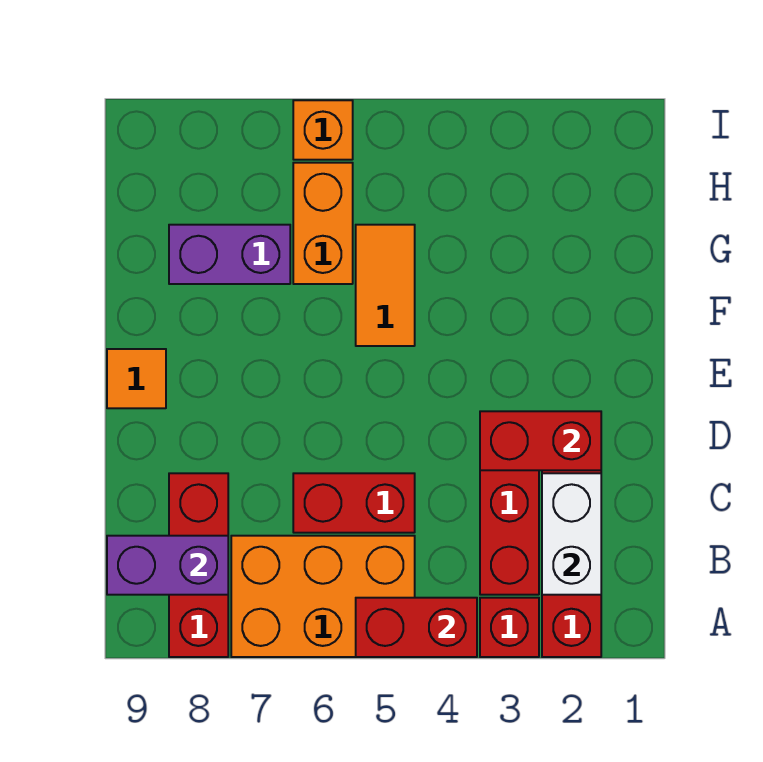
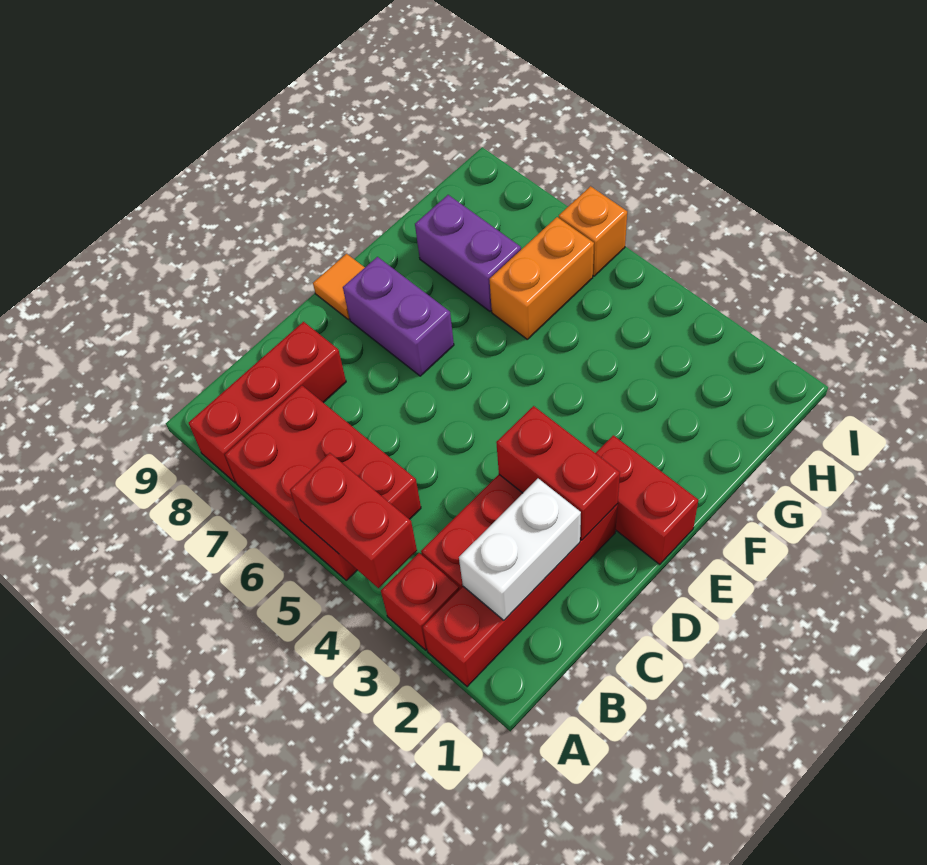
orange brick A5:B7 level 1 -> red brick A5:B7 level 1
purple brick B8:B9 level 2 -> purple brick E7:E8 level 1
red brick C5:C6 level 1 -> red brick E1:E2 level 1
orange tile F5:G5 level 1 -> none

